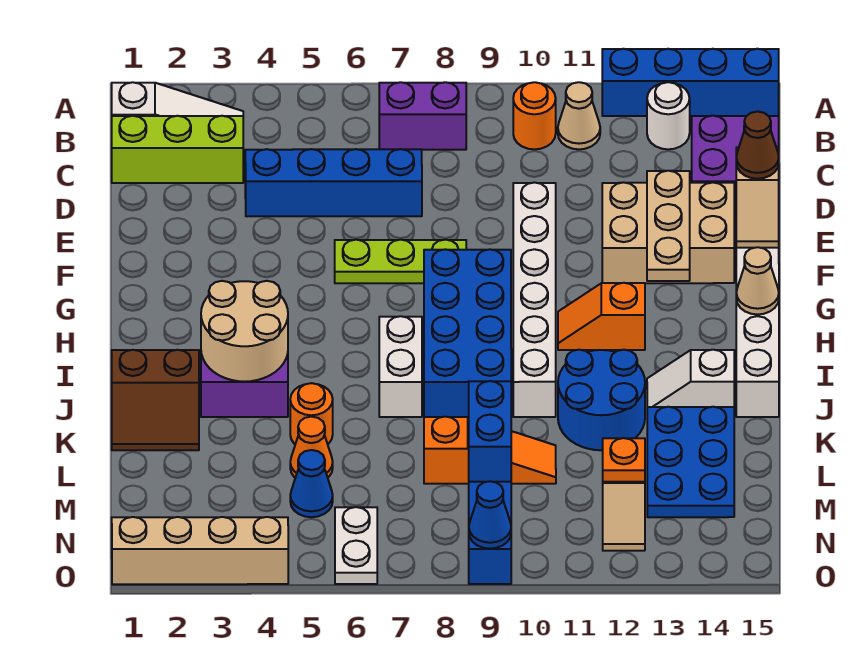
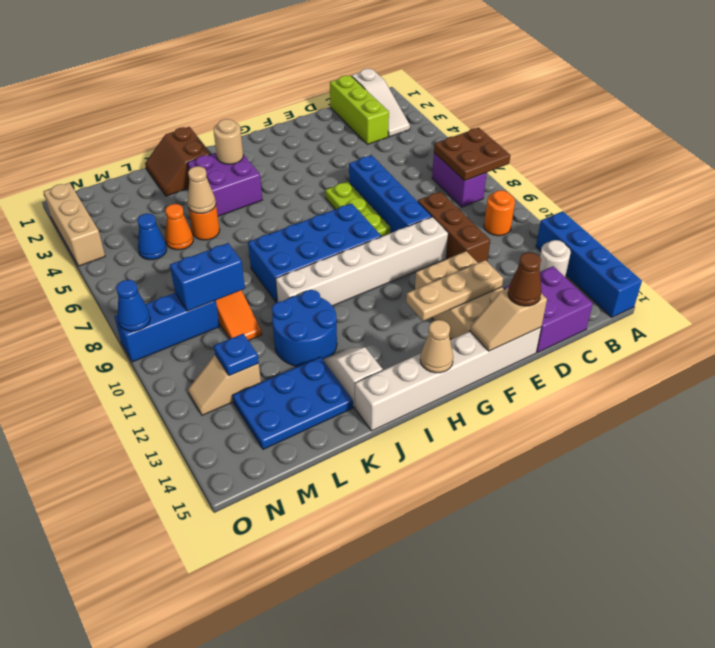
none -> brown plate A7:B8 level 2
tan cone B11 level 1 -> tan cone K5 level 2
blue brick D4:D7 level 1 -> blue brick E6:E9 level 1
none -> brown brick D9:D11 level 1
orange slope H11:H12 level 1 top 12 -> none
tan round brick I3:J4 level 2 -> tan round brick I3 level 2
white brick I7:J7 level 1 -> none
orange plate M12 level 2 -> blue plate M12 level 2
white plate N6:O6 level 1 -> none
tan brick O1:O4 level 1 -> tan brick O2:O4 level 1

